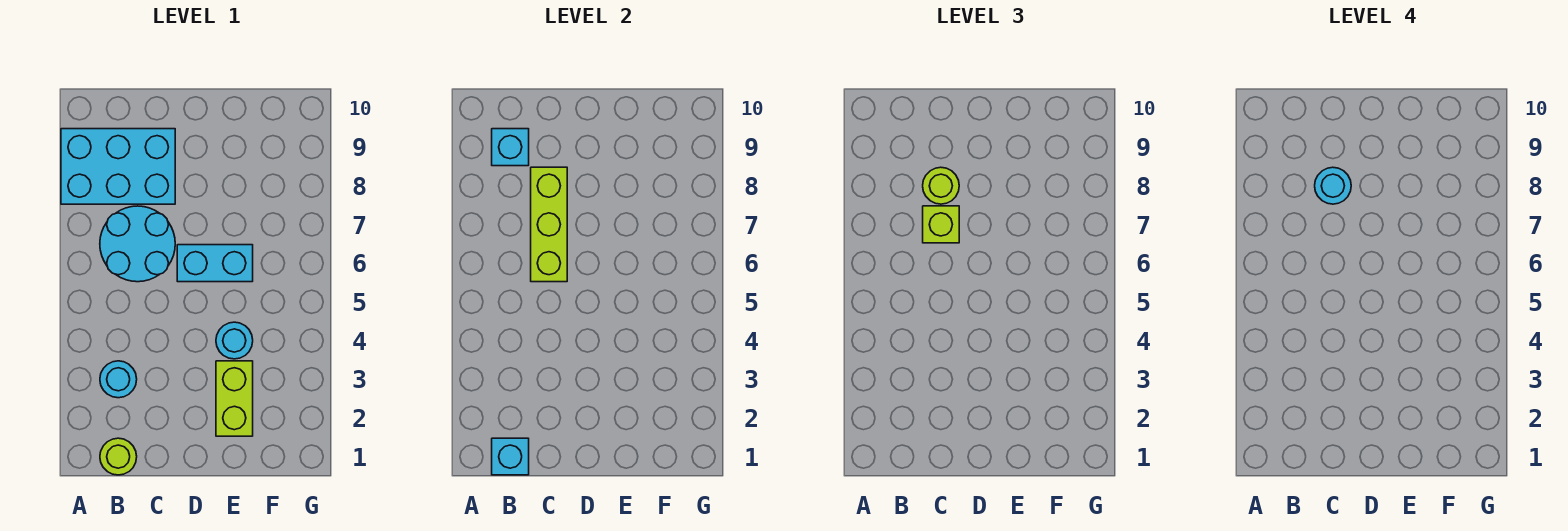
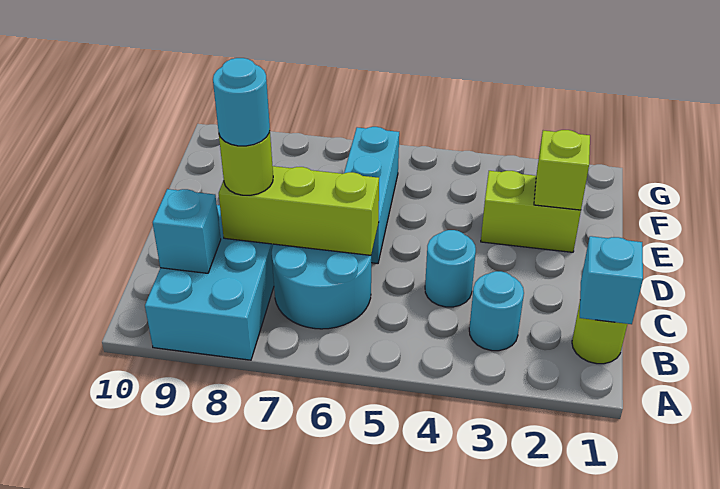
lime brick C7 level 3 -> lime brick E2 level 2
cyan brick D6:E6 level 1 -> cyan brick D6:F6 level 1
cyan round brick E4 level 1 -> cyan round brick C4 level 1

